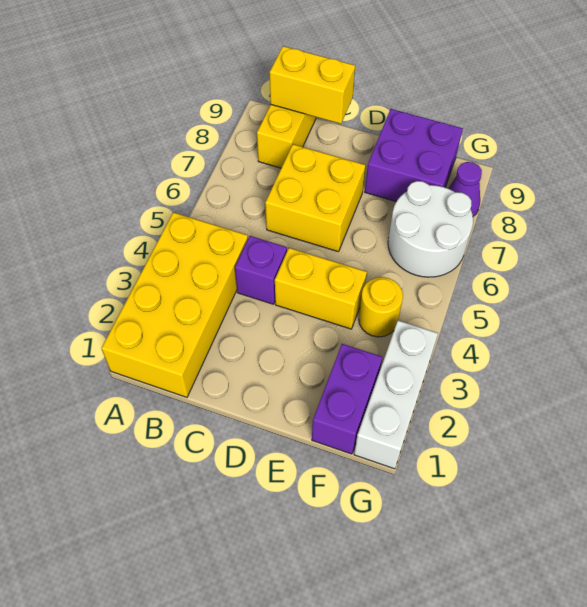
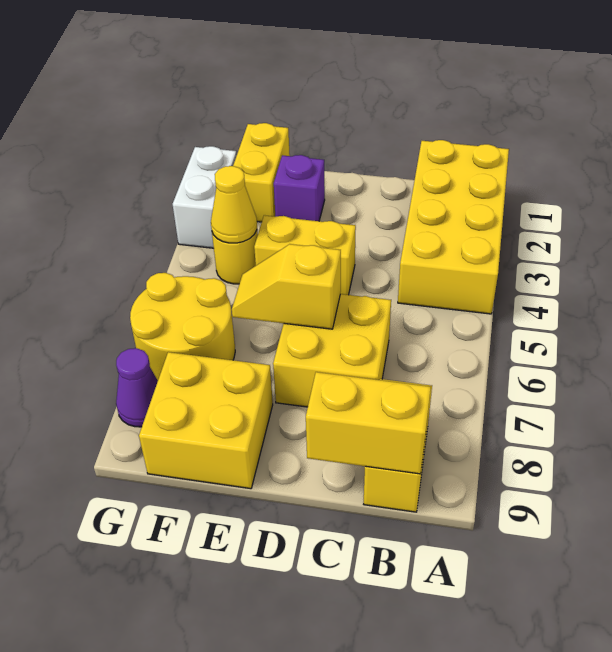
purple brick C4 level 1 -> purple brick E2 level 1
none -> yellow slope D6:E6 level 2 top D
purple brick E8:F9 level 1 -> yellow brick E8:F9 level 1
purple brick F1:F2 level 1 -> yellow brick F1:F2 level 1
none -> yellow cone F4 level 2
white round brick F6:G7 level 1 -> yellow round brick F6:G7 level 1
white brick G1:G3 level 1 -> white brick G2:G3 level 1

